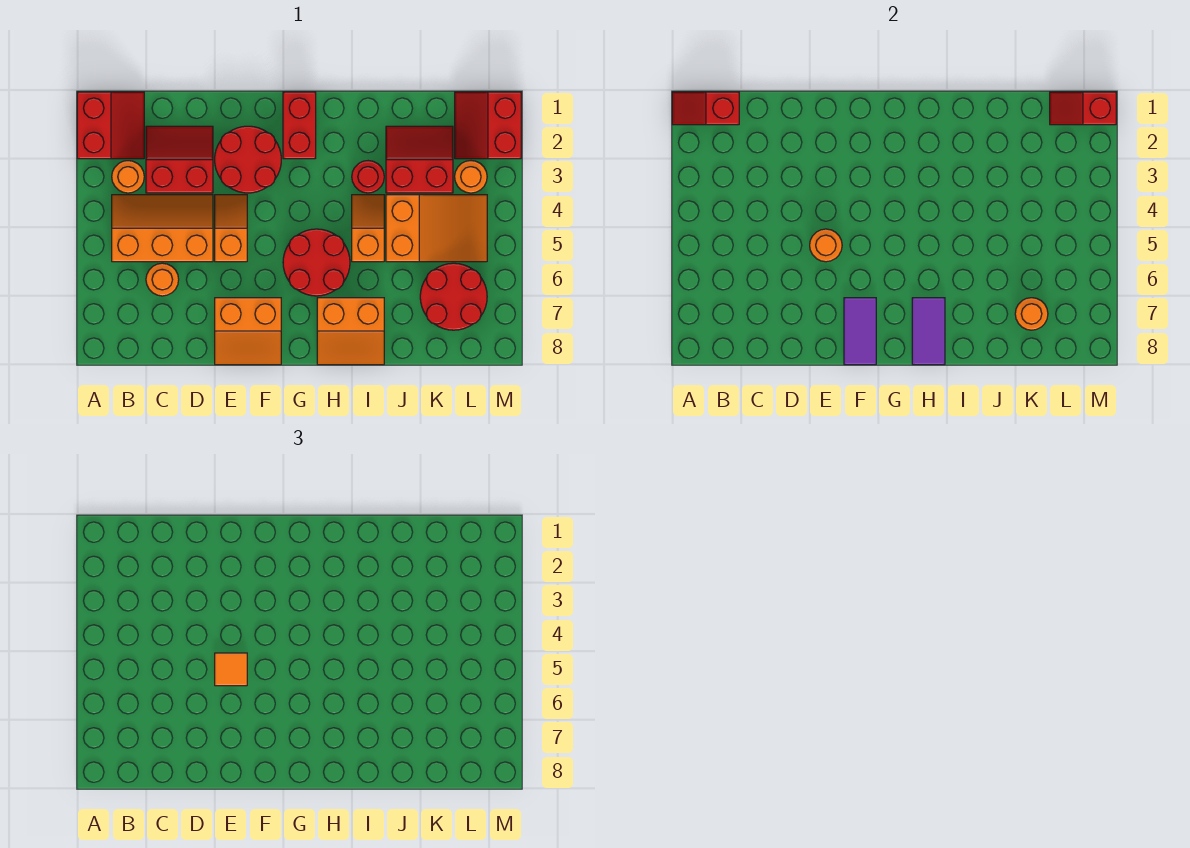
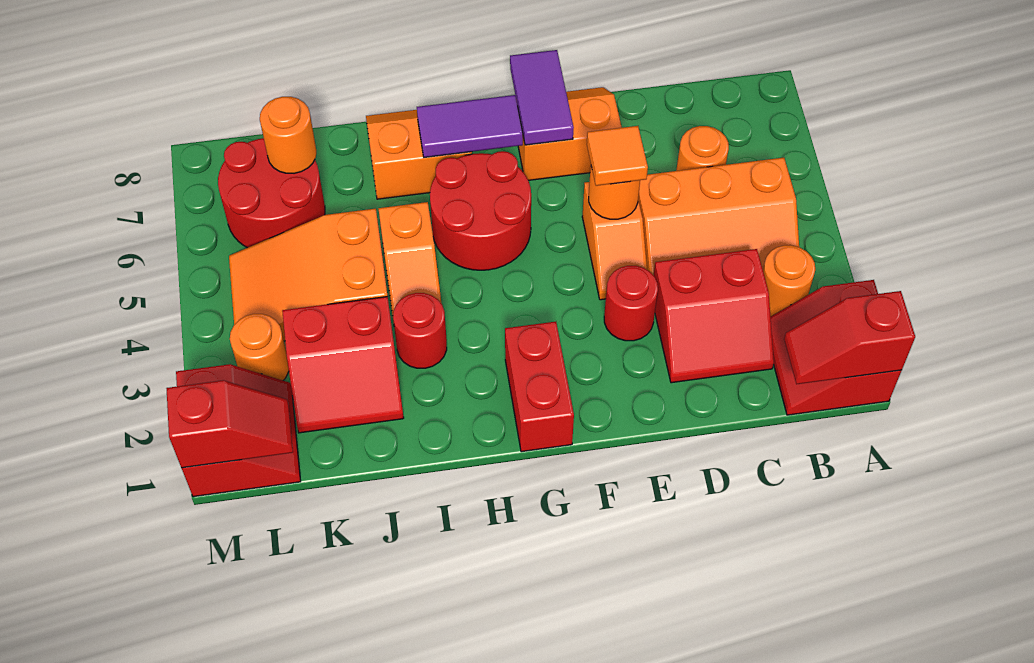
red slope A1:B1 level 2 top B -> red slope A1:B1 level 2 top A
red round brick E2:F3 level 1 -> red round brick E3 level 1
purple tile H7:H8 level 2 -> purple tile G7:H7 level 2

